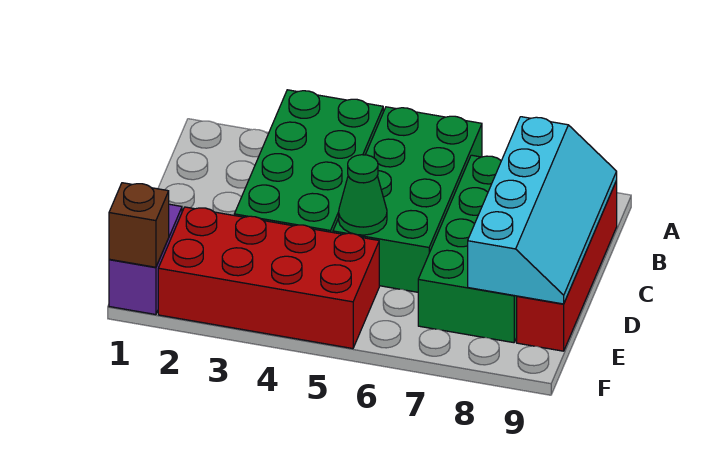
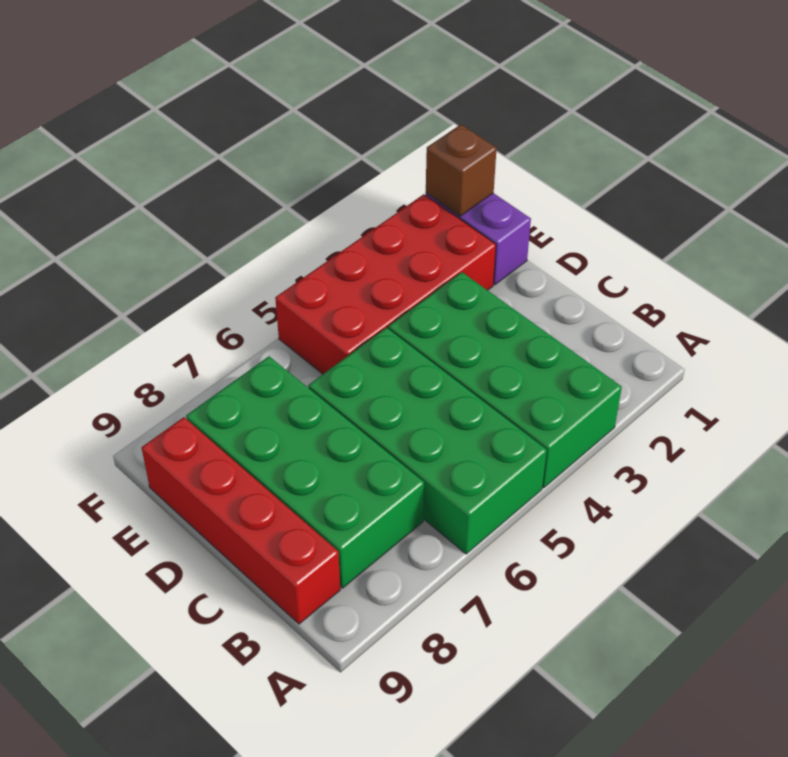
cyan slope B8:E9 level 2 top 8 -> none
green cone D5 level 2 -> none

